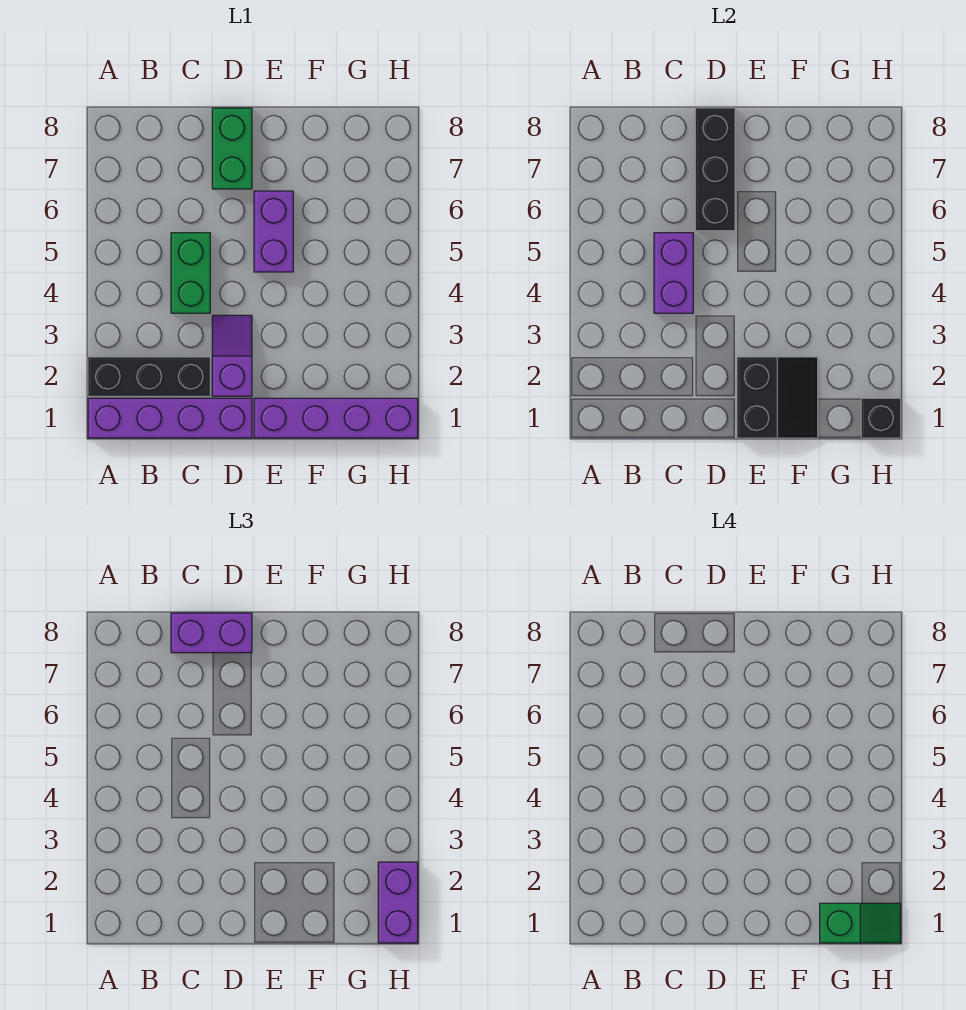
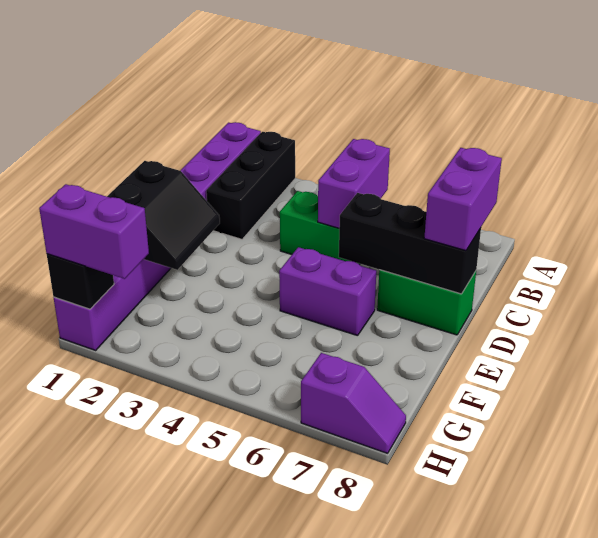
purple brick C4:C5 level 2 -> purple brick B5:C5 level 2
purple slope D2:D3 level 1 top 2 -> purple slope H7:H8 level 1 top 7
black slope E1:F2 level 2 top E -> black slope E1:F2 level 2 top 1
green slope G1:H1 level 4 top G -> none

